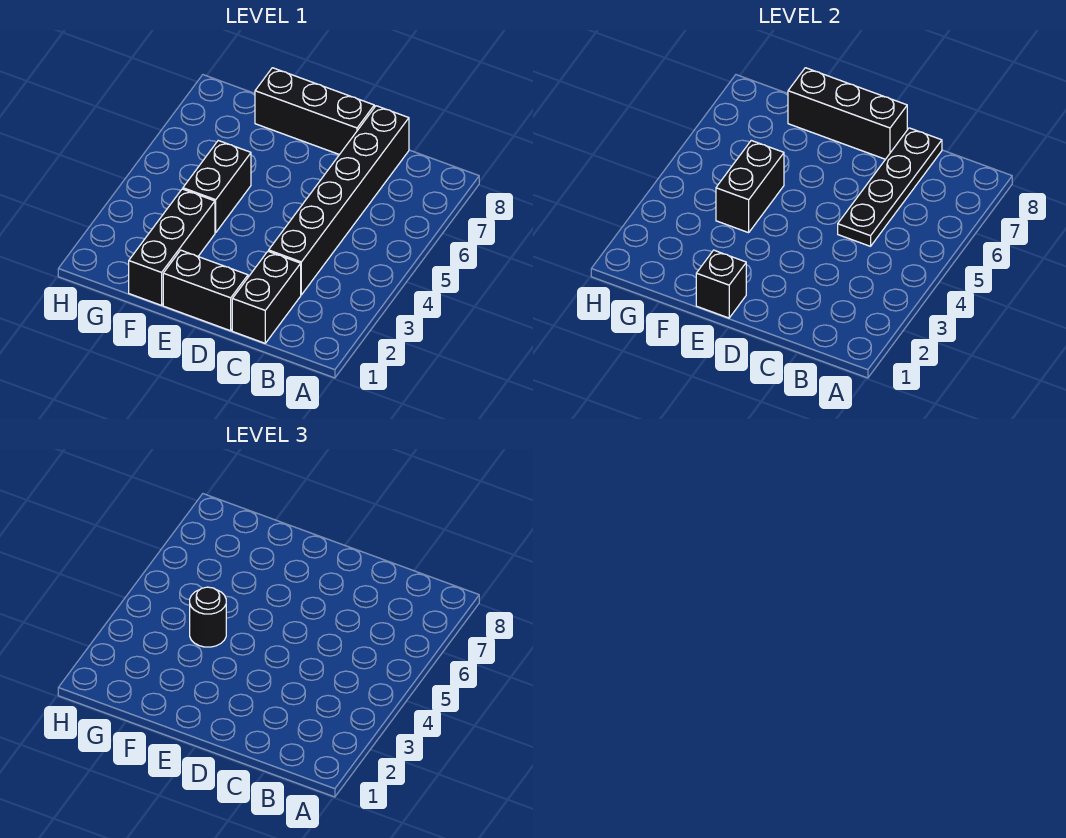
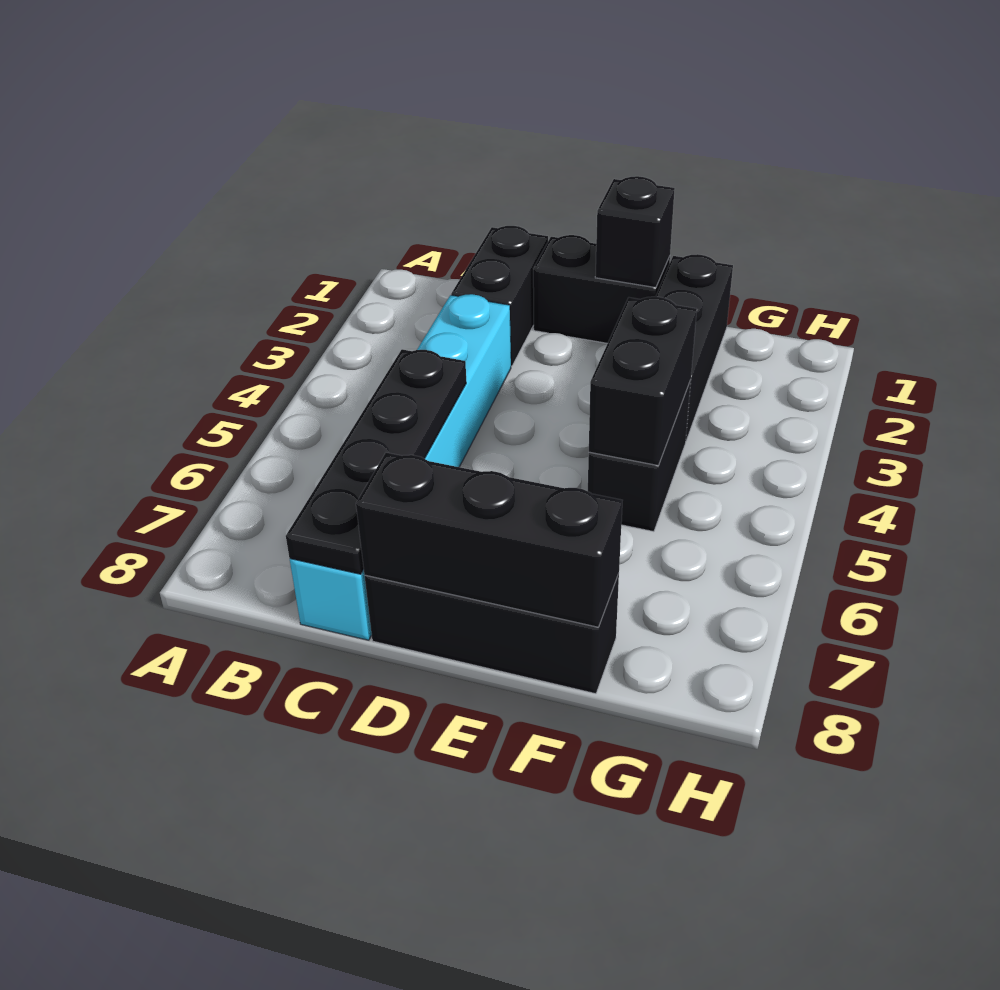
black brick C3:C8 level 1 -> cyan brick C3:C8 level 1
black round brick F4 level 3 -> none

